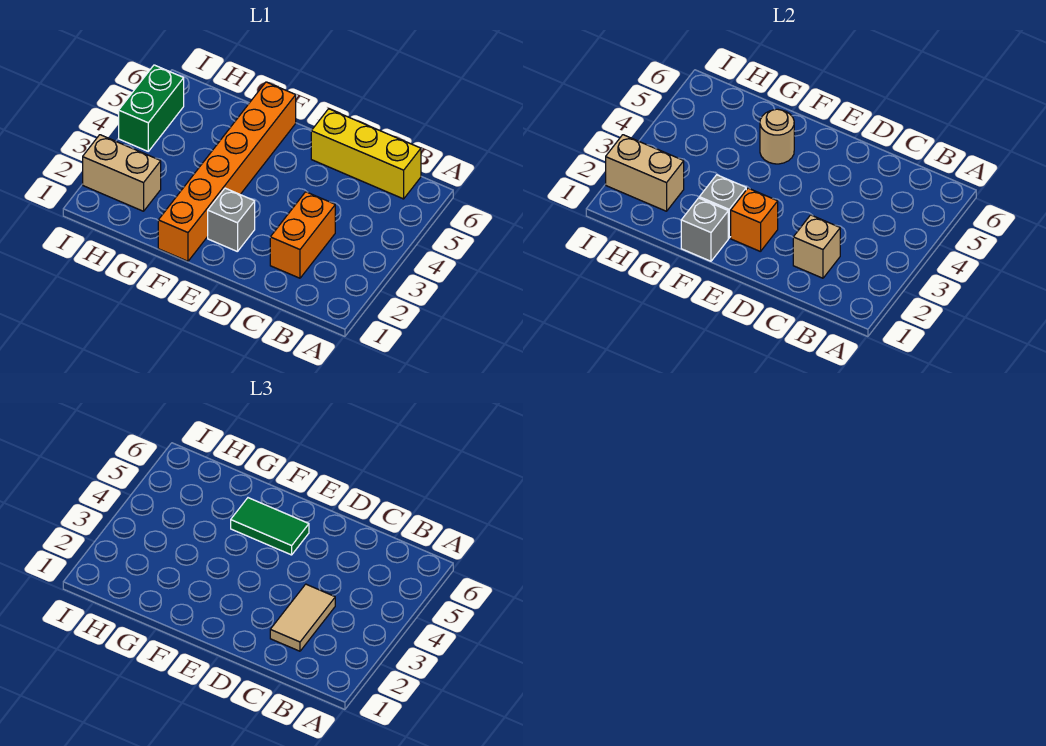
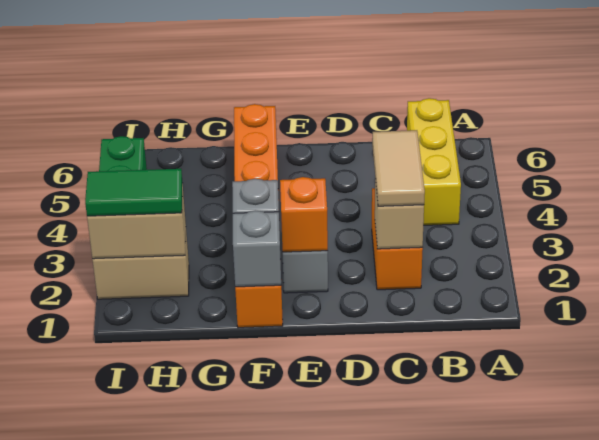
yellow brick B6:D6 level 1 -> yellow brick B4:B6 level 1
green tile E5:F5 level 3 -> green tile H2:I2 level 3
tan round brick F5 level 2 -> none

